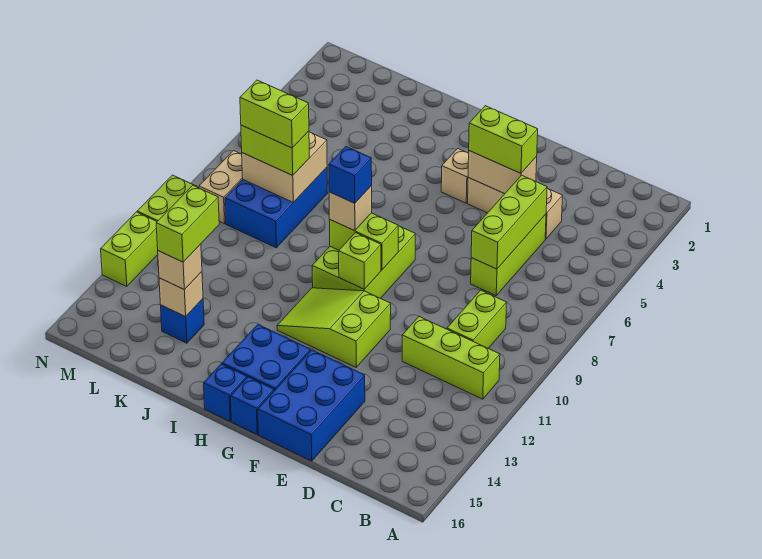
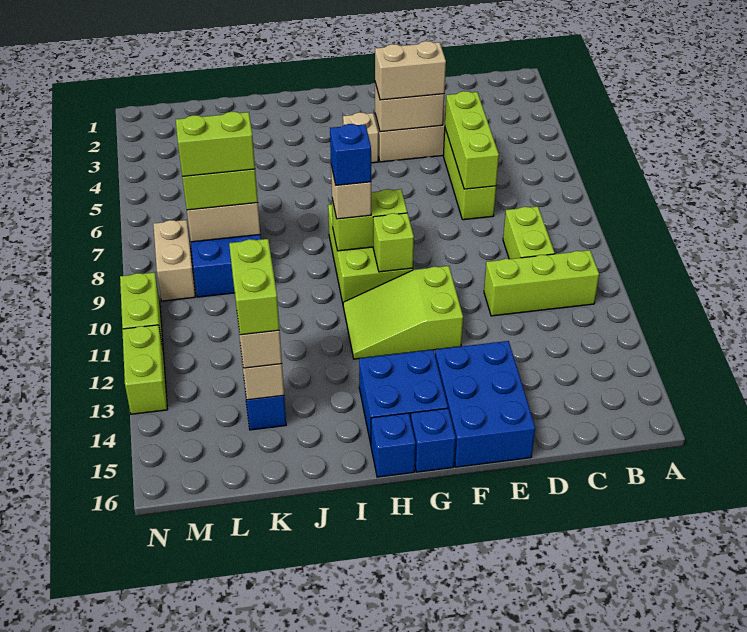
lime brick E4:F4 level 3 -> tan brick E4:F4 level 3

